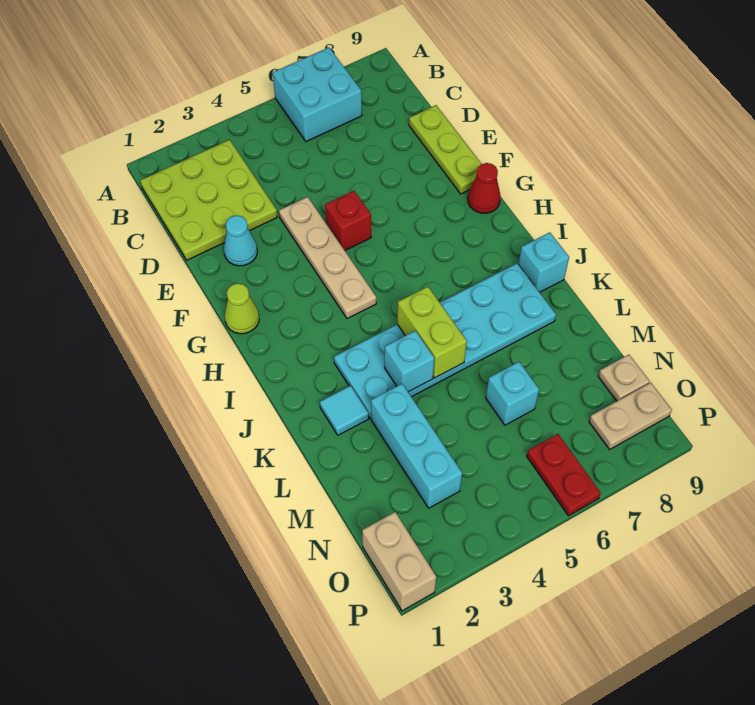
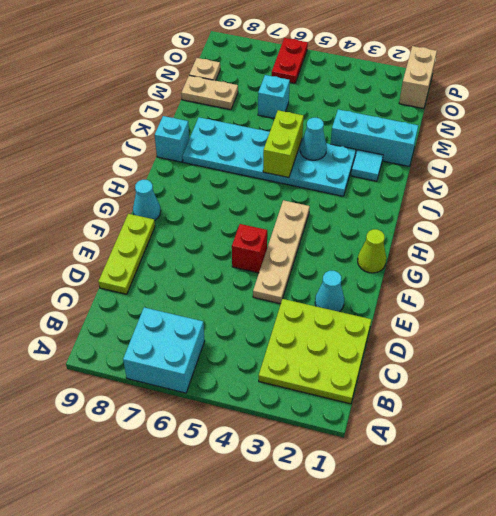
red cone G9 level 1 -> cyan cone G9 level 1
cyan brick K4 level 2 -> cyan cone K4 level 2
cyan brick L3:N3 level 1 -> cyan brick L1:L3 level 1
tan plate O8:O9 level 1 -> tan plate M8:M9 level 1

